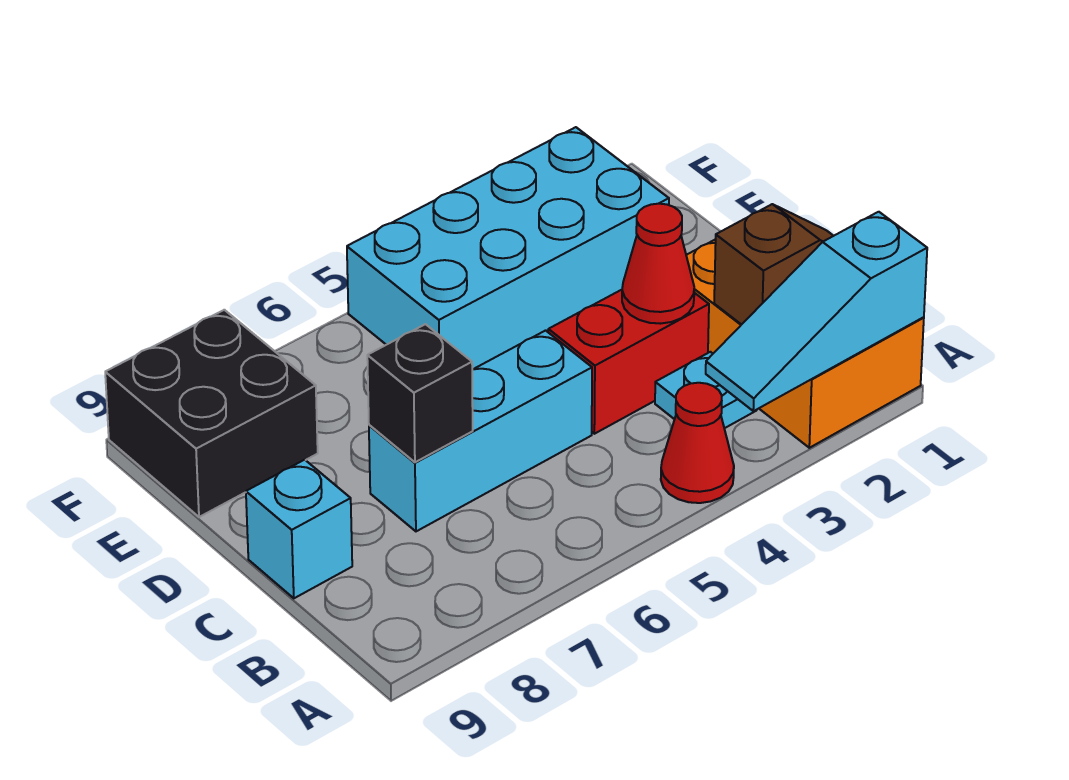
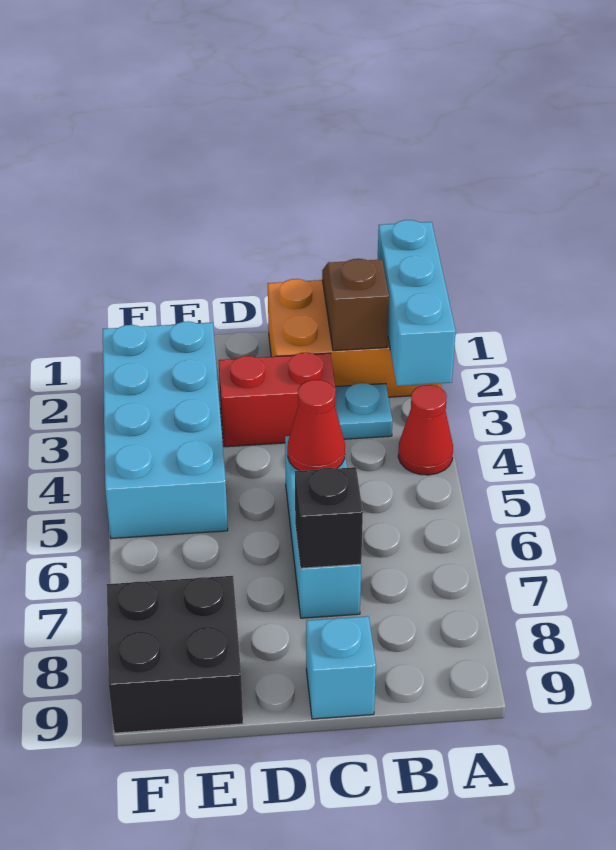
cyan slope A1:A3 level 2 top 1 -> cyan brick A1:A3 level 2
red brick C3:C4 level 1 -> red brick C3:D3 level 1
red cone C3 level 2 -> red cone C5 level 2

